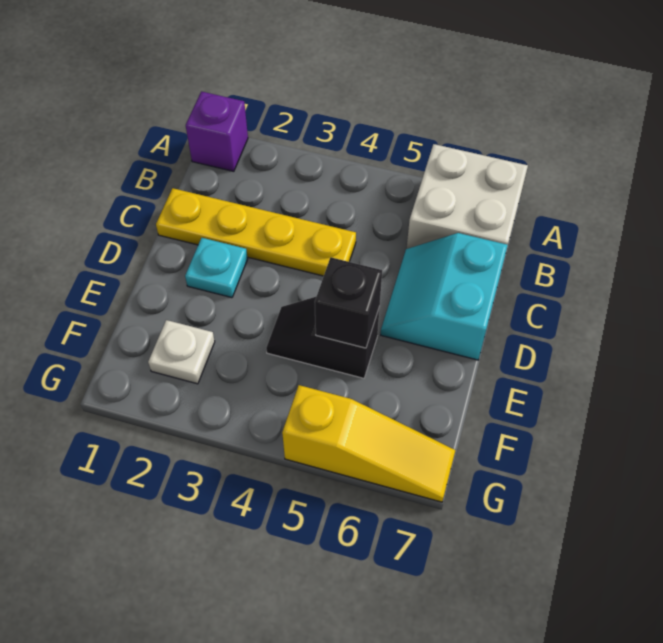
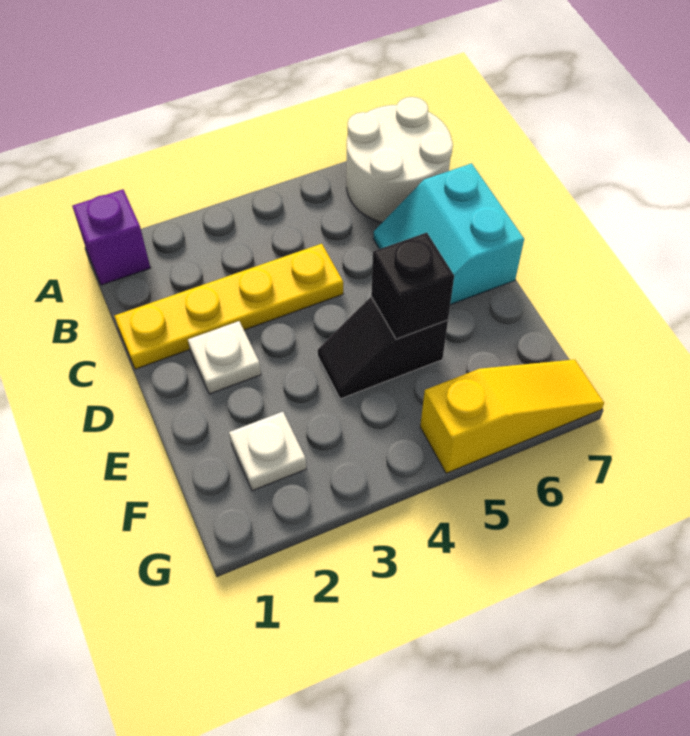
white brick A6:B7 level 1 -> white round brick A6:B7 level 1
cyan plate D2 level 1 -> white plate D2 level 1

